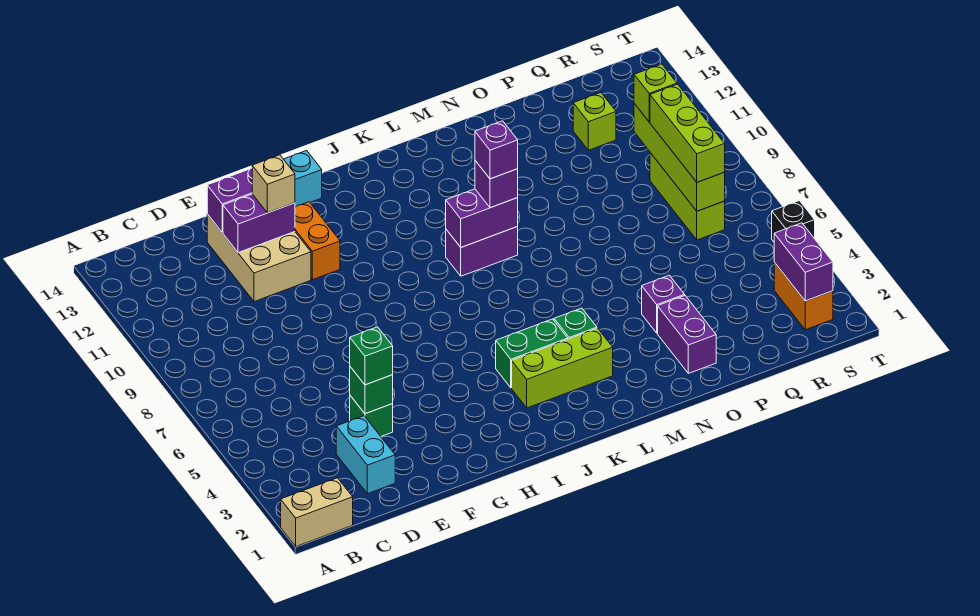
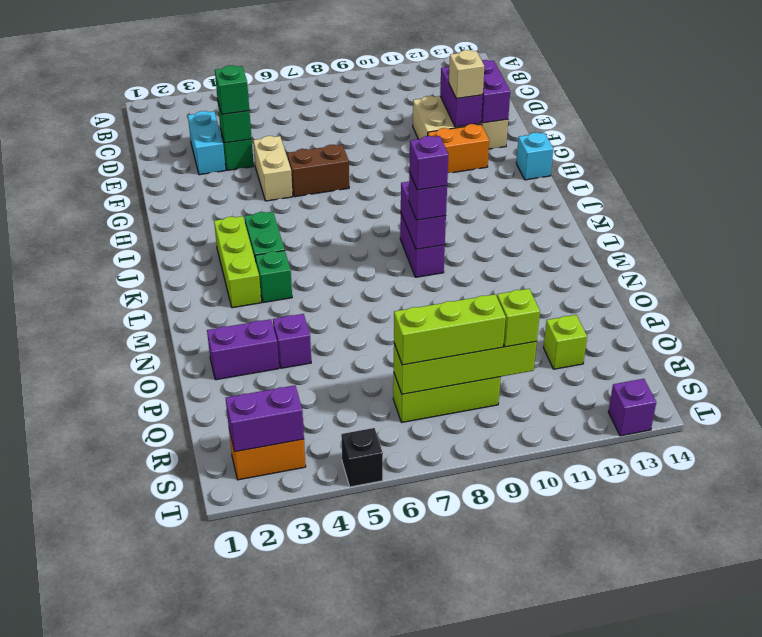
tan brick A1:B1 level 1 -> tan brick F5:G5 level 1
cyan brick D2:D3 level 1 -> cyan brick D3:E3 level 1
none -> brown brick G6:G7 level 1
none -> purple brick T13 level 1

